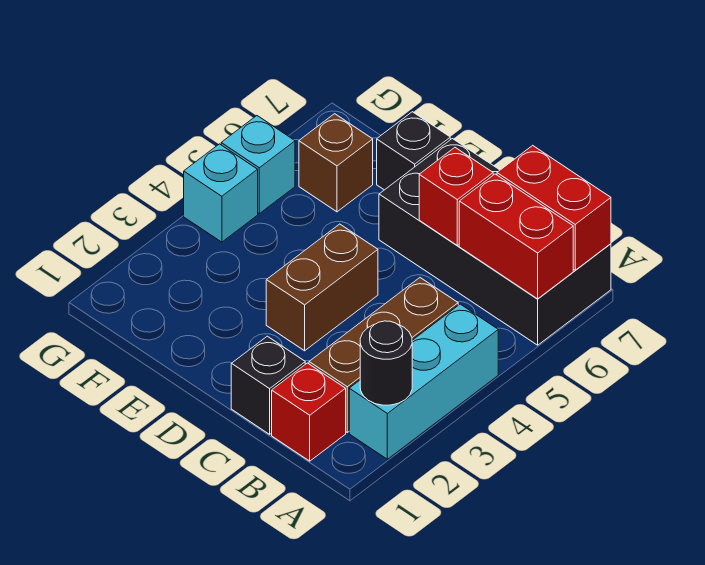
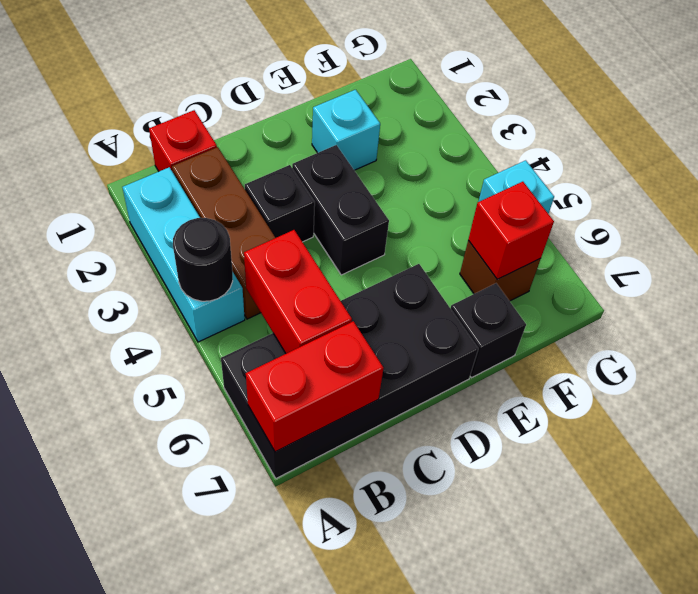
black round brick A2 level 2 -> black round brick A4 level 2
red brick A6:B6 level 2 -> red brick B5:B6 level 2
black brick C1 level 1 -> black brick C3 level 1
red brick C6 level 2 -> red brick F6 level 2
brown brick D3:D4 level 1 -> black brick D3:D4 level 1
cyan brick G4 level 1 -> cyan brick E2 level 1

